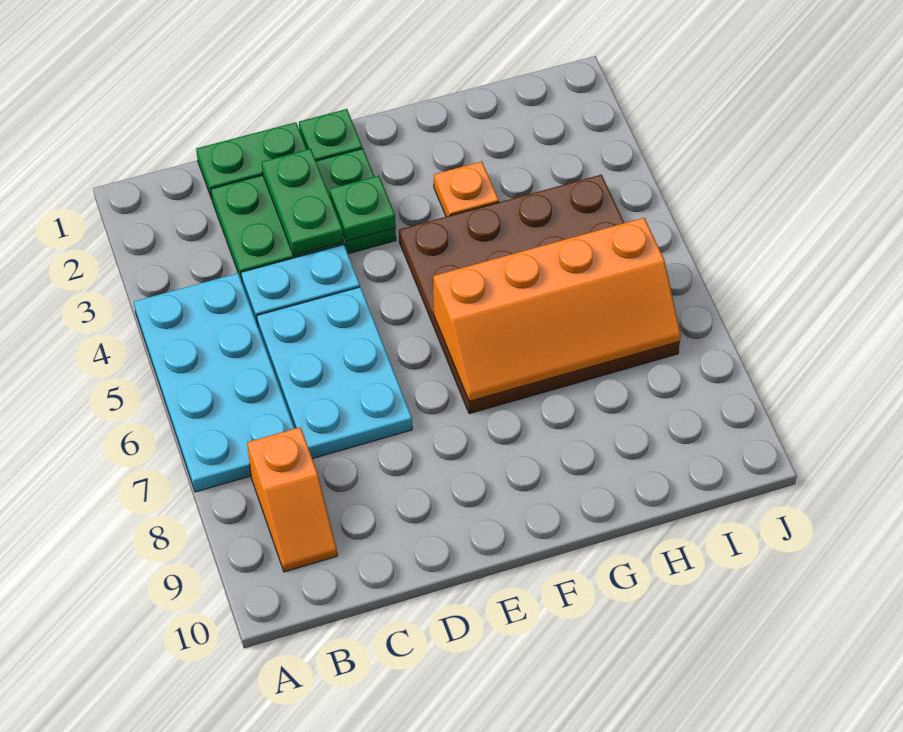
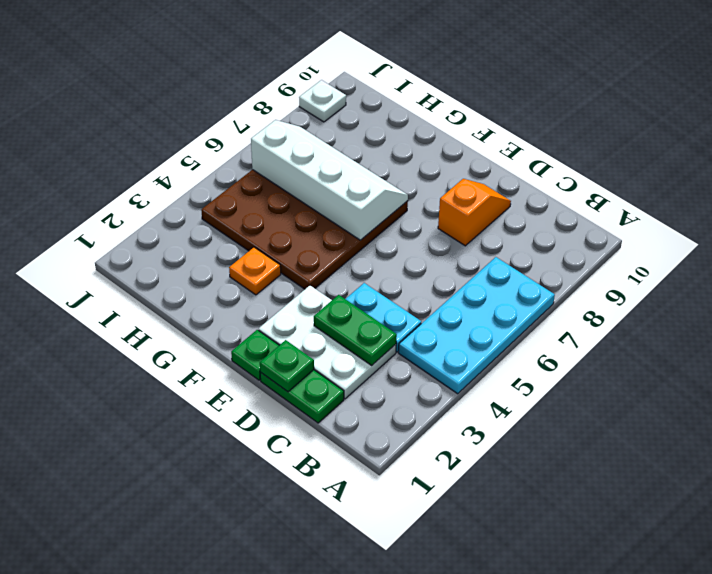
orange slope B8:B9 level 1 top 8 -> orange slope D8:D9 level 1 top 8
green plate C2:E3 level 1 -> white plate C2:E3 level 1
cyan plate C5:D7 level 1 -> none
green plate D2:D3 level 2 -> green plate C3:D3 level 2
green plate E3 level 2 -> green plate D1 level 2
orange slope F6:I7 level 2 top 6 -> white slope F6:I7 level 2 top 6
none -> white plate J9 level 1

